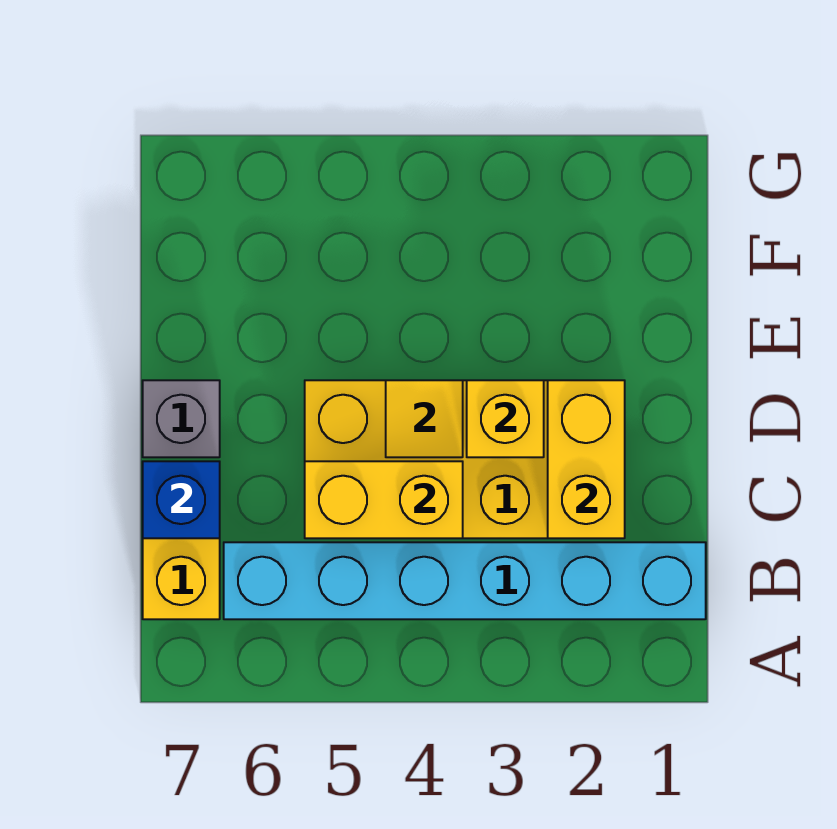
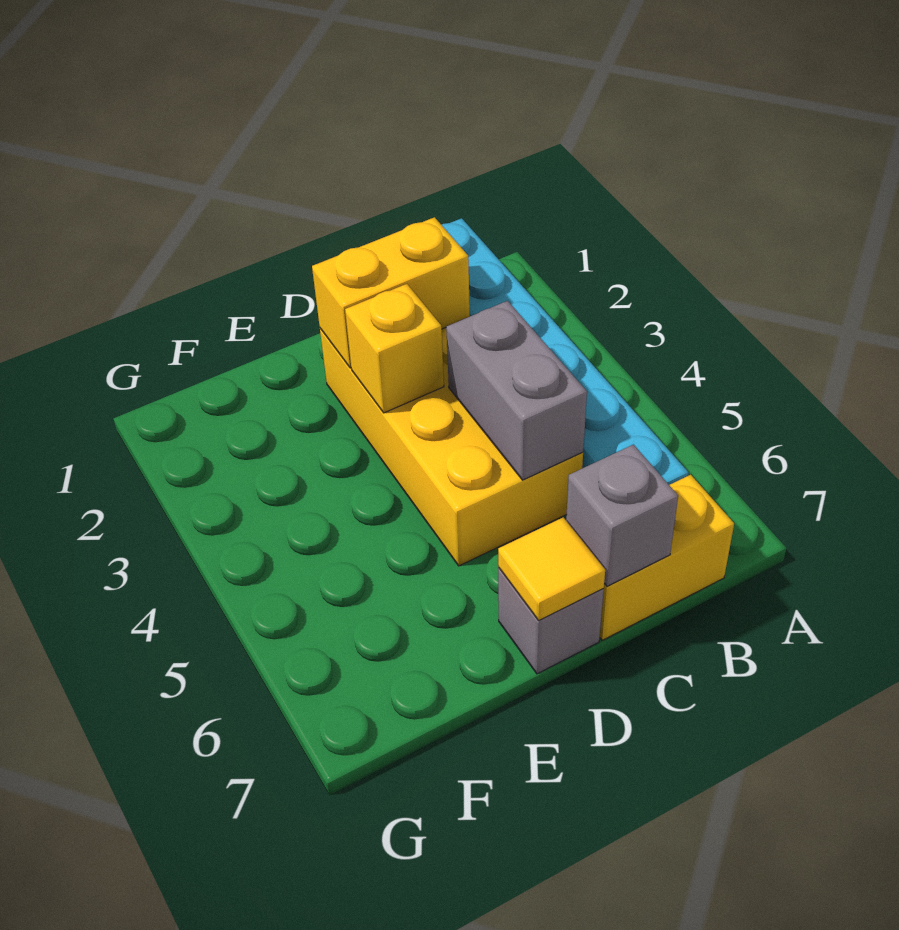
yellow brick C4:C5 level 2 -> grey brick C4:C5 level 2
blue brick C7 level 2 -> grey brick C7 level 2
yellow tile D4 level 2 -> yellow tile D7 level 2

